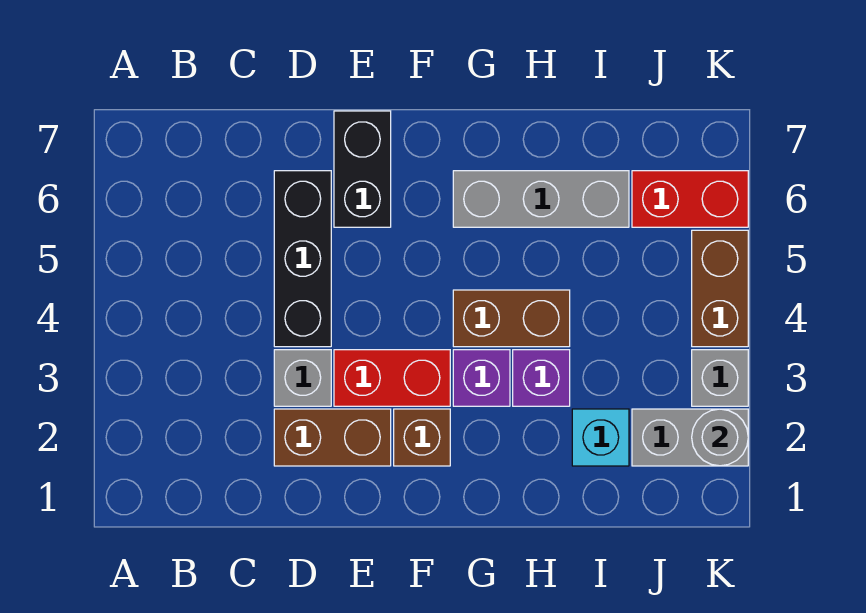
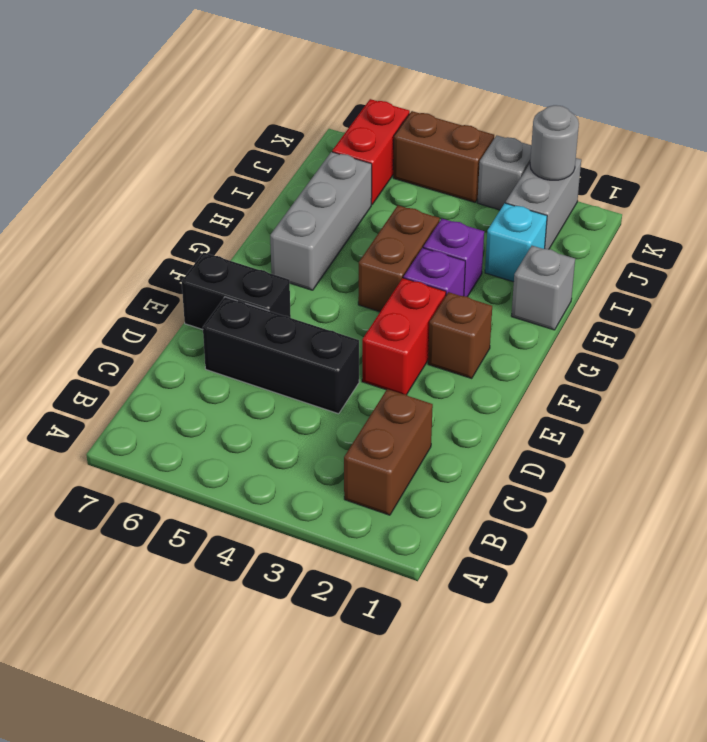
brown brick D2:E2 level 1 -> brown brick B2:C2 level 1
grey brick D3 level 1 -> grey brick H1 level 1

